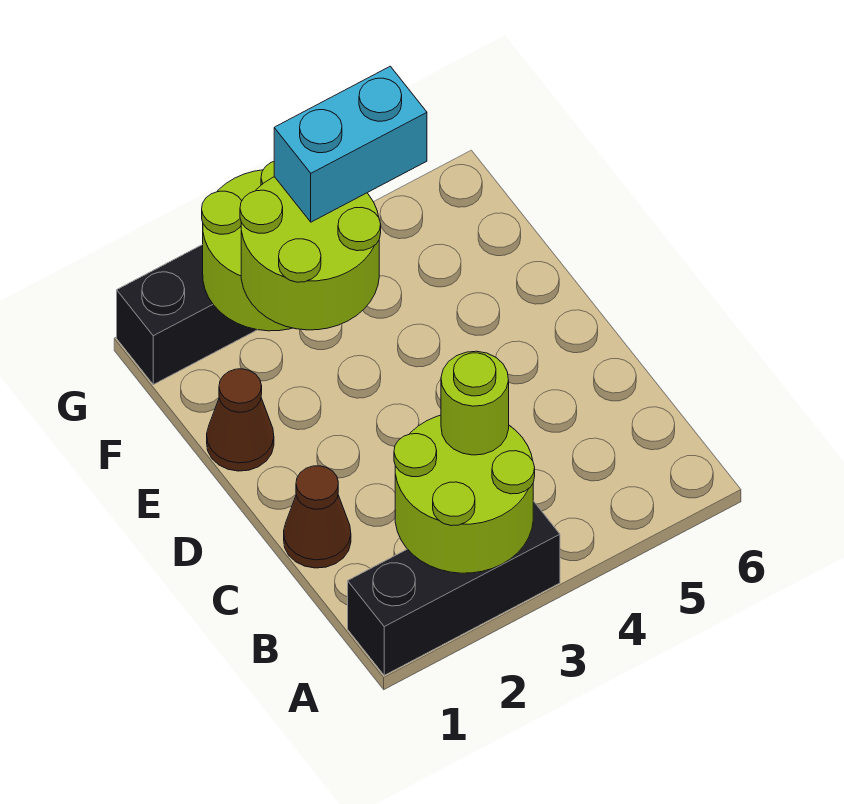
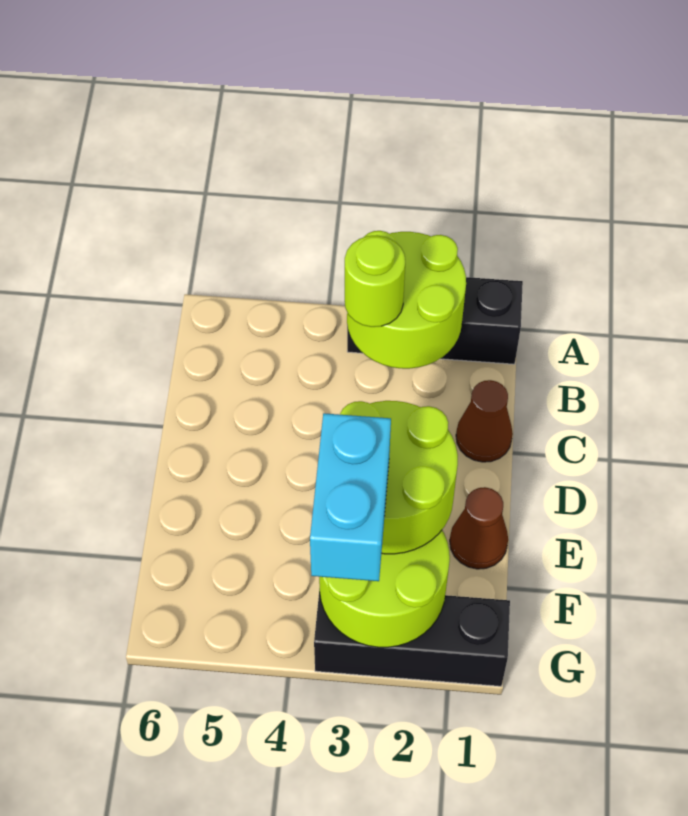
cyan brick F3:F4 level 4 -> cyan brick F3:G3 level 4

